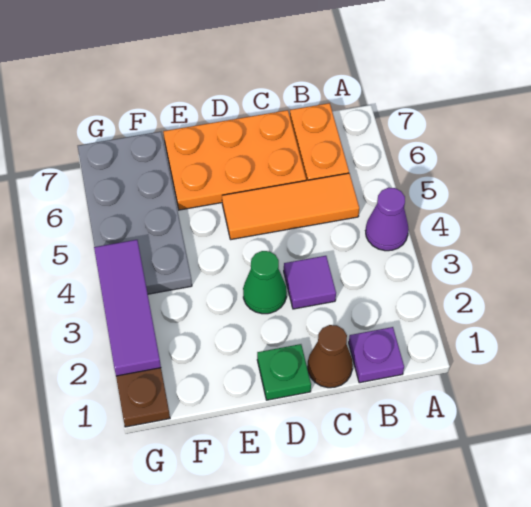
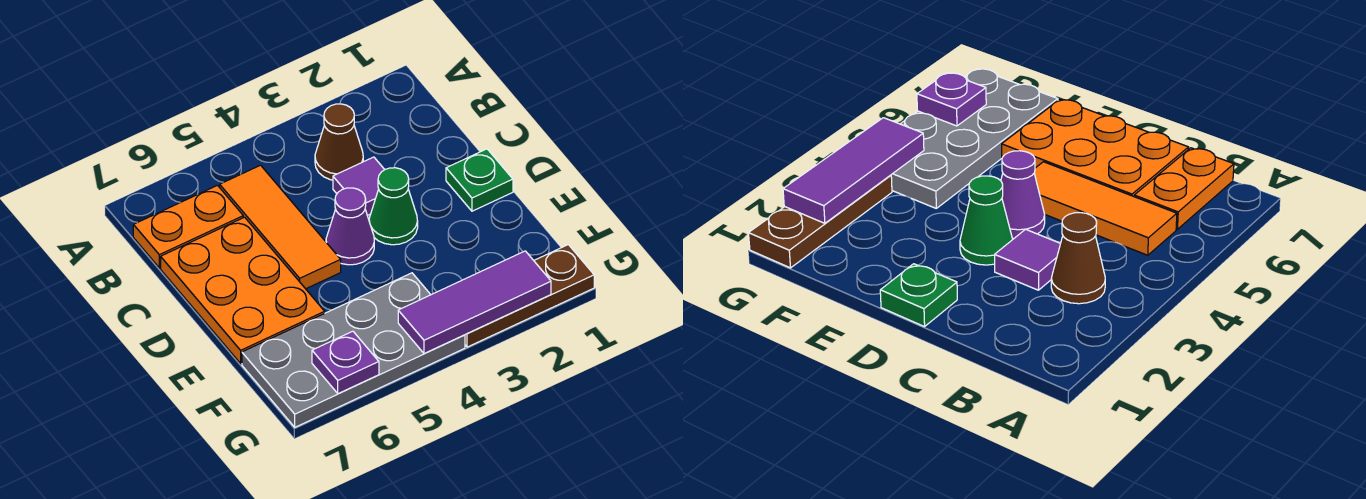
purple cone A4 level 1 -> purple cone D4 level 1
purple plate B1 level 1 -> purple plate G6 level 2
brown cone C1 level 1 -> brown cone B3 level 1

